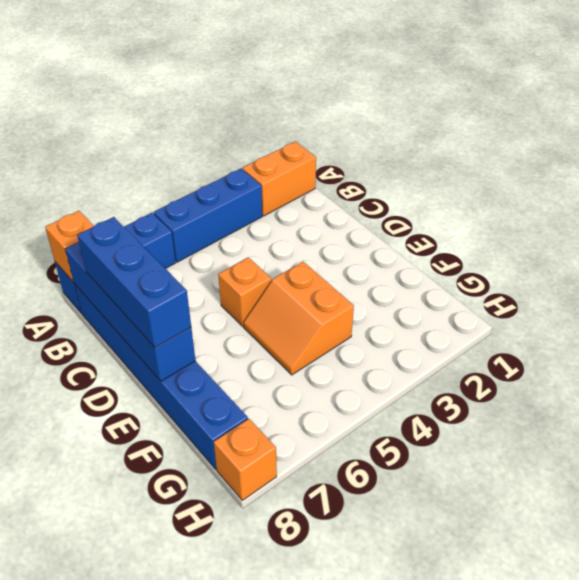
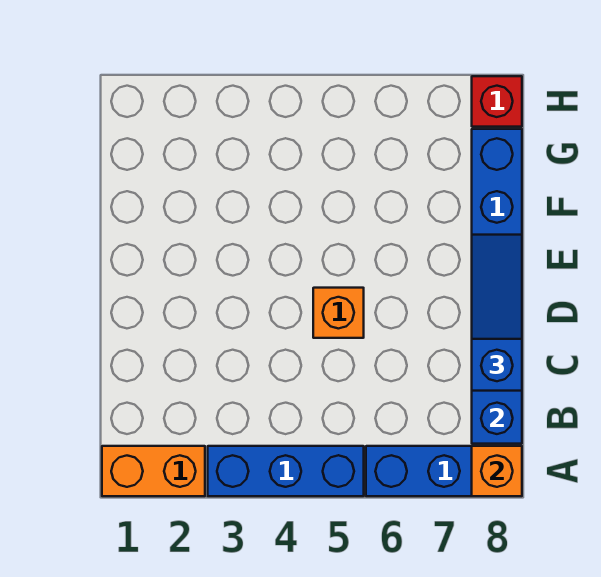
blue brick C8:E8 level 3 -> blue slope C8:E8 level 3 top C
orange slope E4:F5 level 1 top 4 -> none
orange brick H8 level 1 -> red brick H8 level 1

